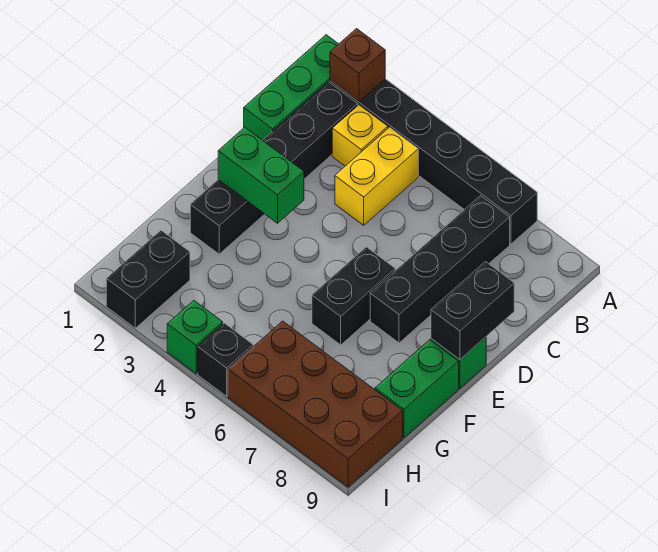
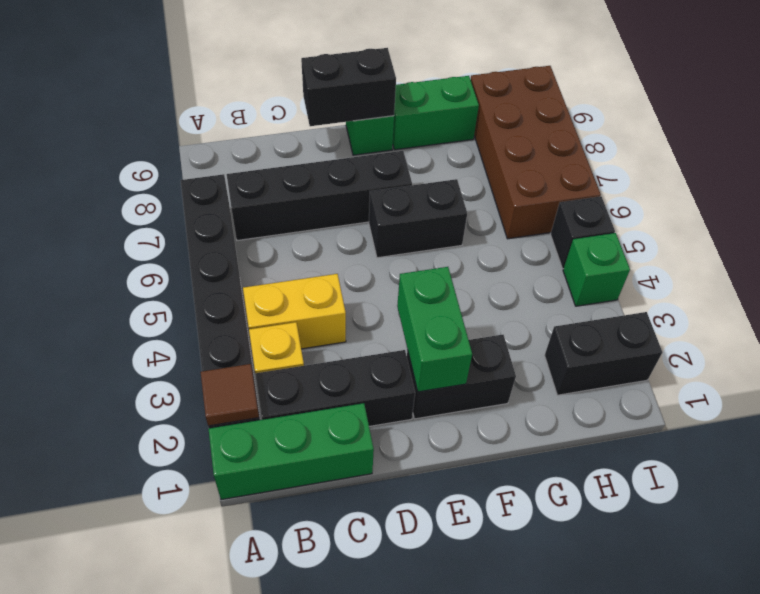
brown brick A2 level 2 -> brown tile A2 level 2

